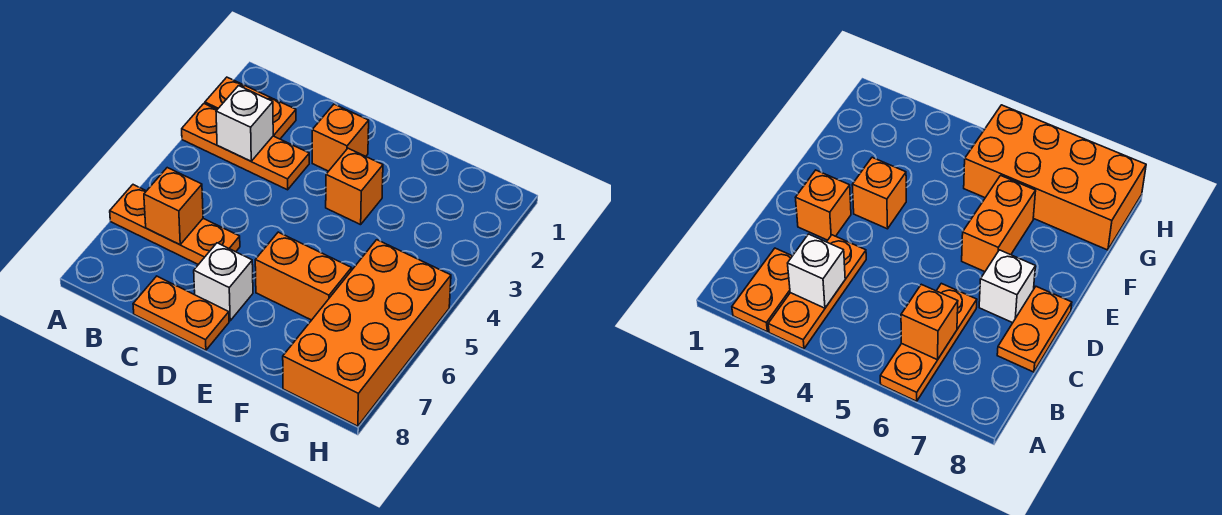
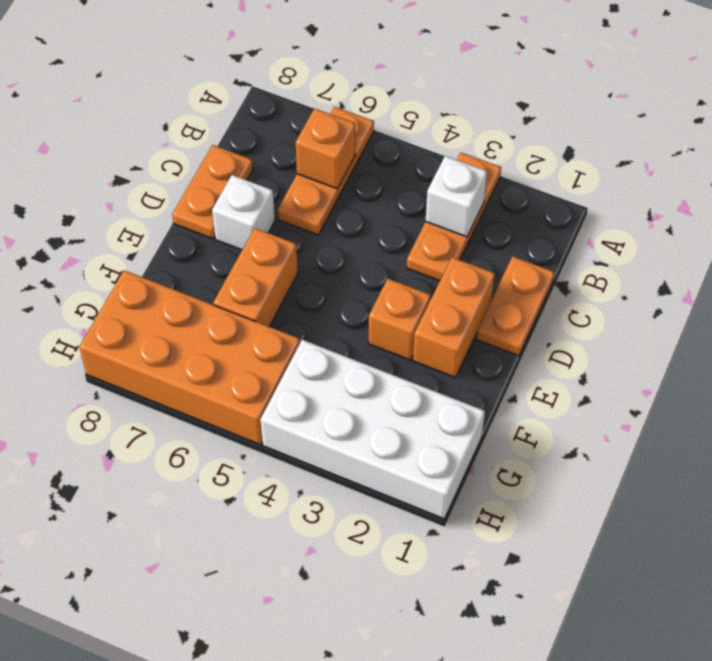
orange plate A2:B2 level 1 -> orange plate C1:D1 level 1
orange brick D2 level 1 -> orange brick D2:E2 level 1
none -> white brick G1:H4 level 1

